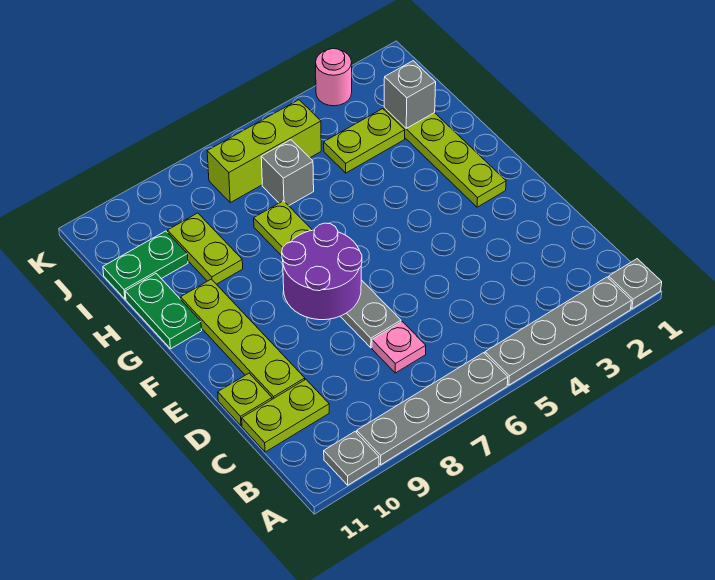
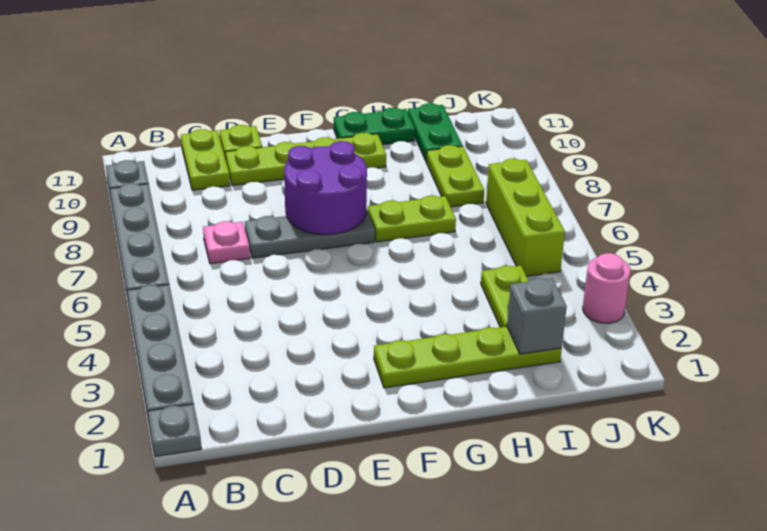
lime plate H9:I9 level 1 -> lime plate I8:I9 level 1
grey brick I6 level 1 -> none

